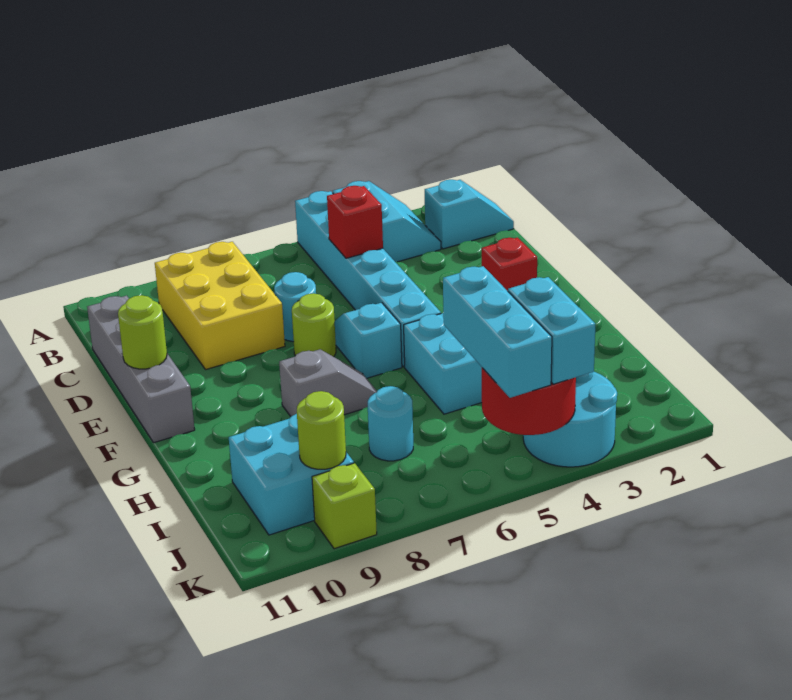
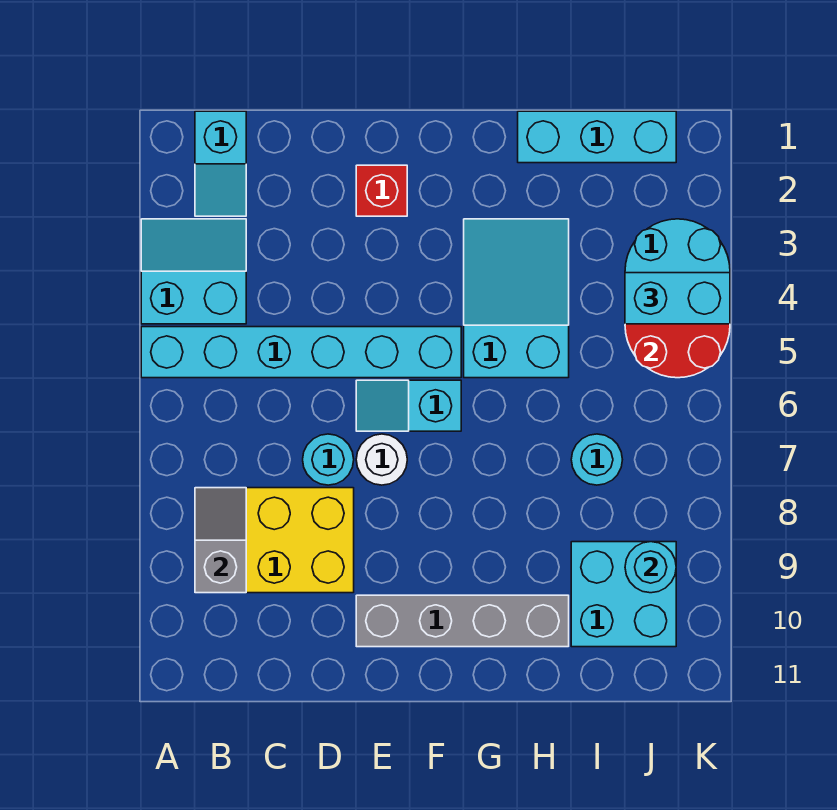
cyan slope B1:B2 level 1 top 2 -> cyan slope B1:B2 level 1 top 1
red brick C5 level 2 -> none
grey brick C11:F11 level 1 -> grey brick E10:H10 level 1
lime round brick E7 level 1 -> white round brick E7 level 1
lime round brick E11 level 2 -> none
grey slope G7:G8 level 1 top 8 -> grey slope B8:B9 level 2 top 9
cyan brick I5:K5 level 3 -> cyan brick H1:J1 level 1
lime round brick J9 level 2 -> cyan round brick J9 level 2
lime brick K9 level 1 -> none

